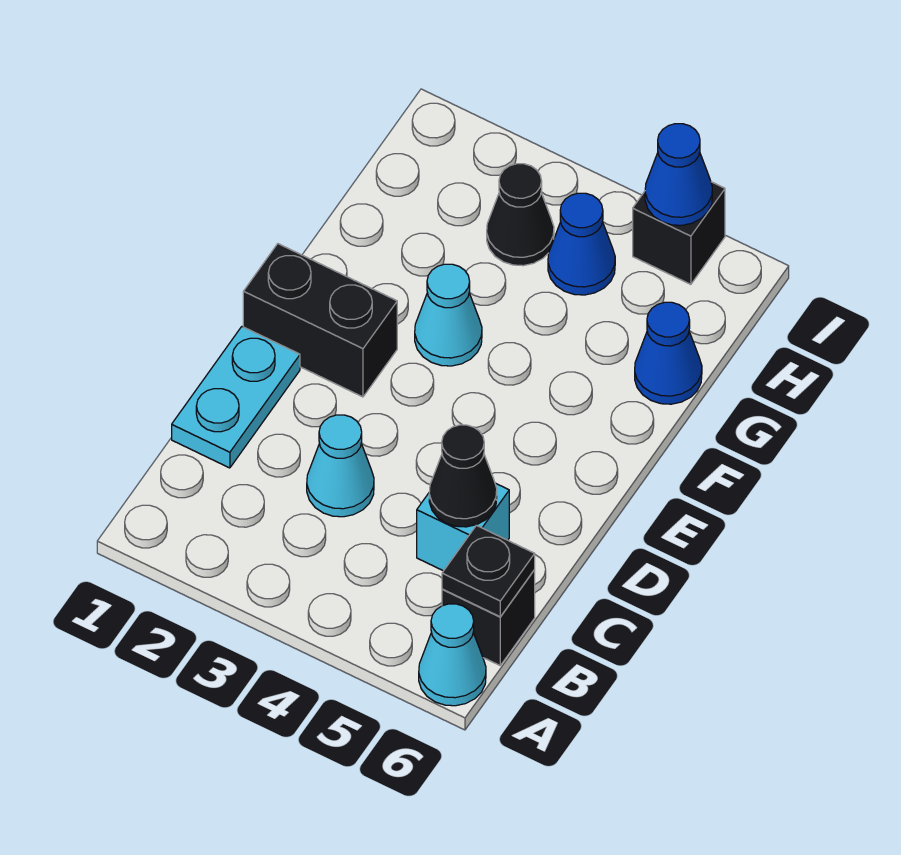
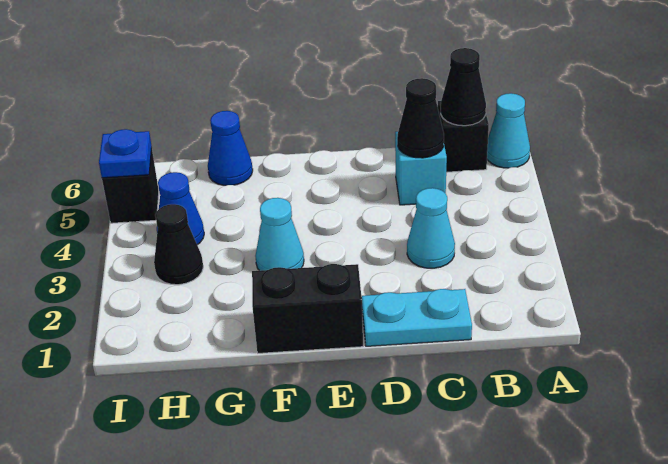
black plate B6 level 2 -> black cone B6 level 2
black brick E1:E2 level 1 -> black brick E1:F1 level 1
blue cone I5 level 2 -> blue plate I5 level 2

